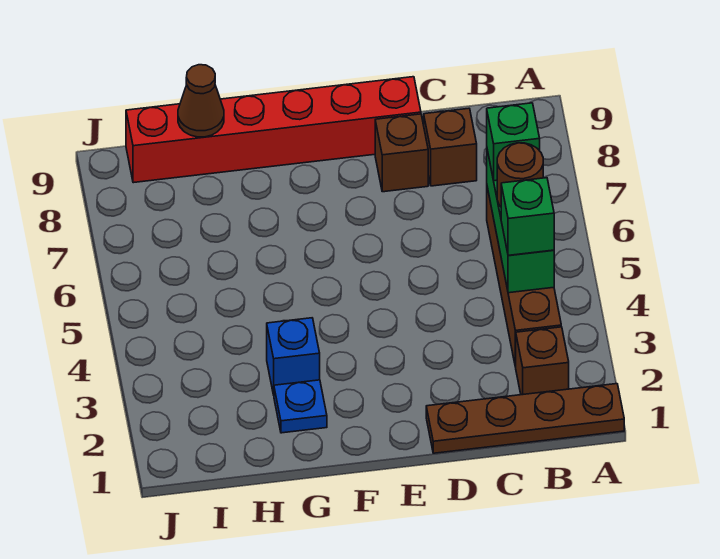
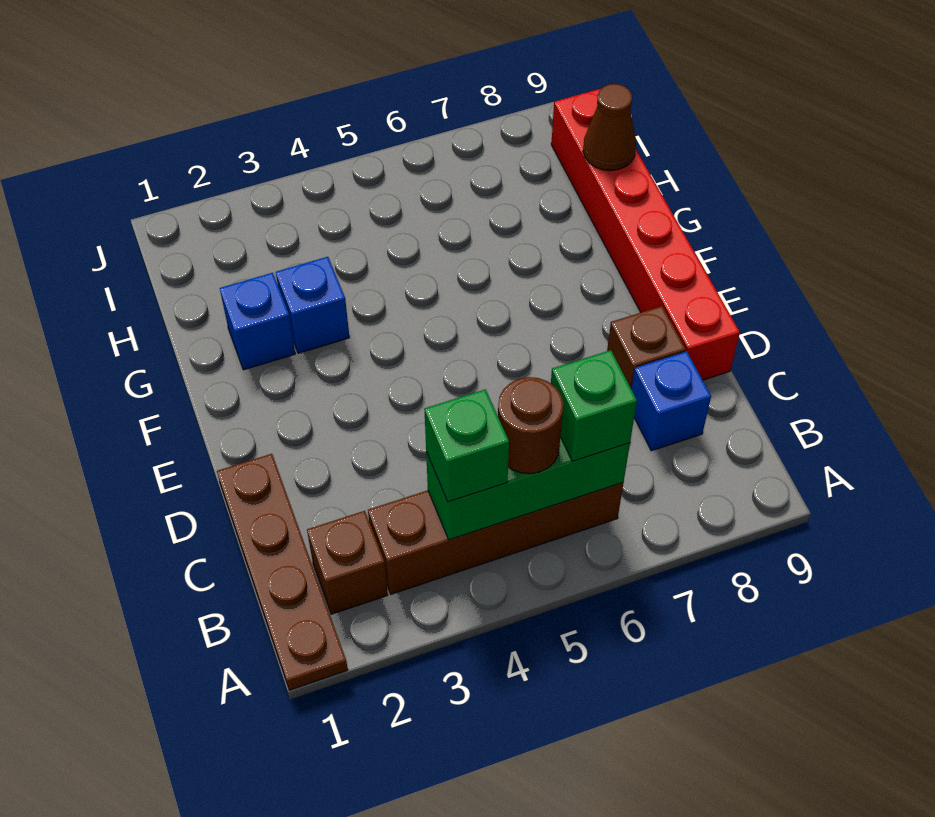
brown brick C8 level 1 -> blue brick C8 level 1
blue plate G2 level 1 -> blue brick G2 level 1

